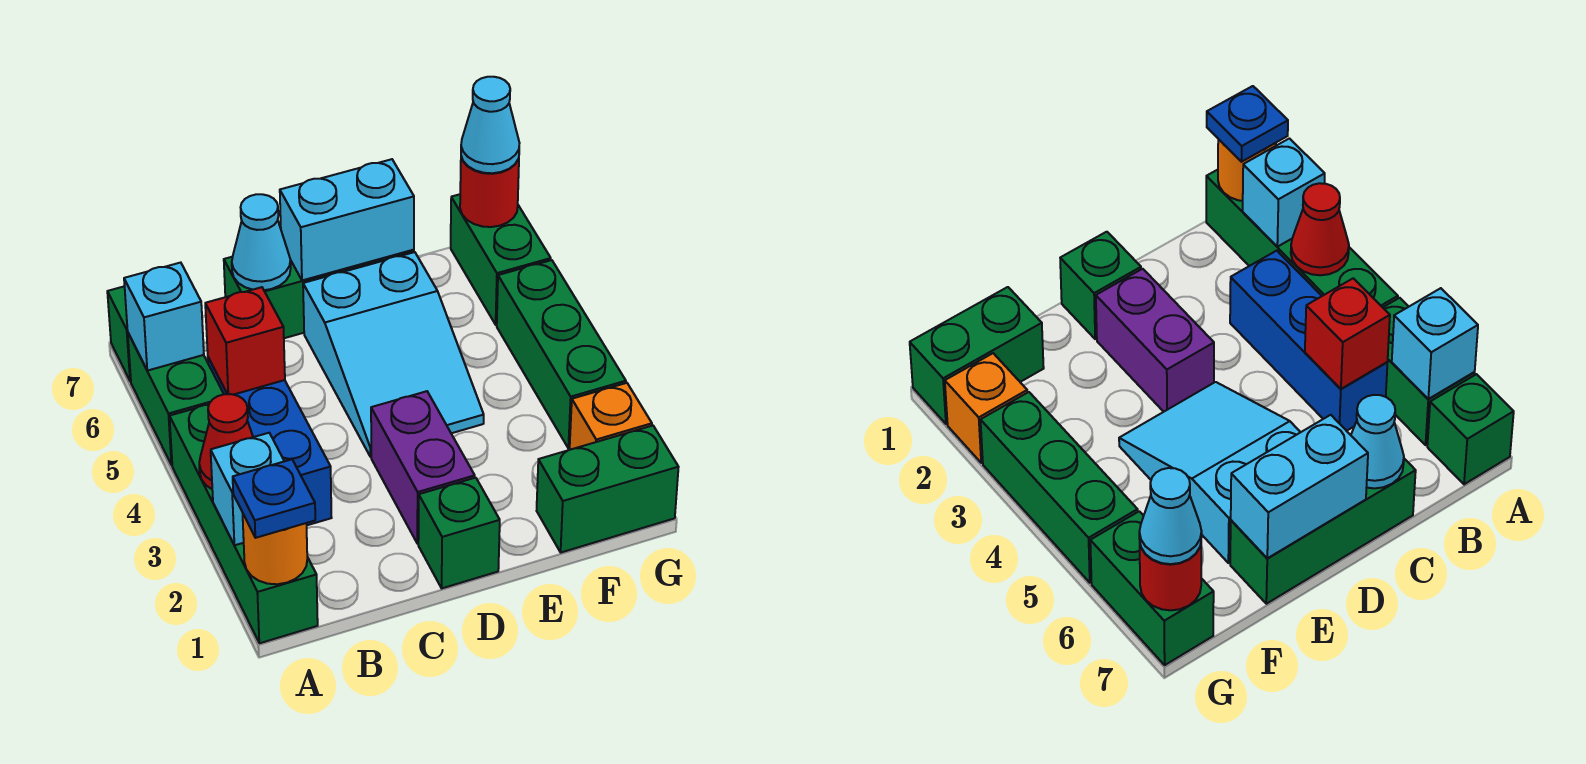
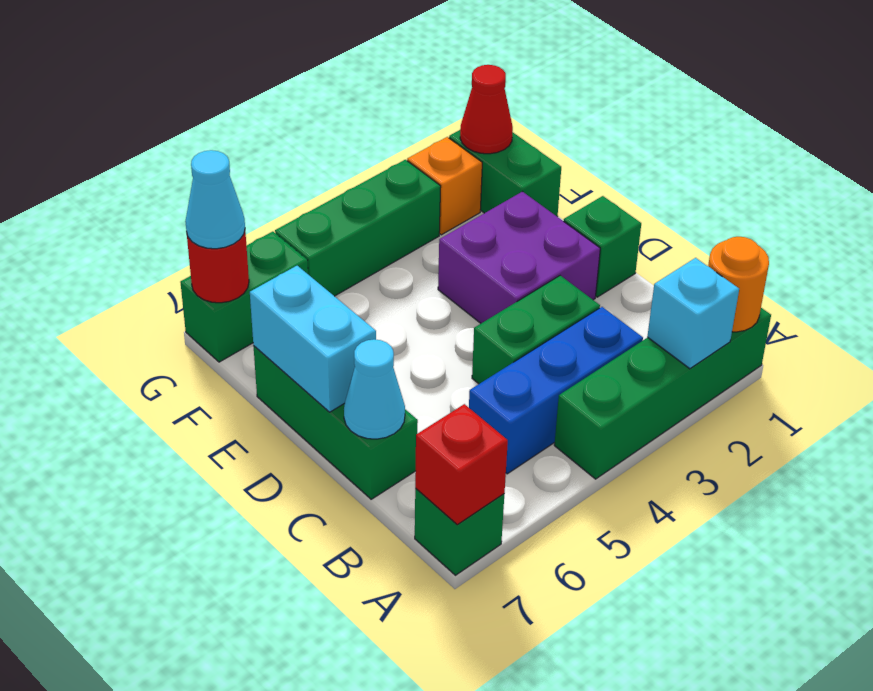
blue plate A1 level 3 -> none
red cone A3 level 2 -> red cone G1 level 2
green brick A5:A6 level 1 -> green brick C3:C4 level 1
cyan brick A6 level 2 -> none
red brick B5 level 2 -> red brick A7 level 2
purple brick D2:D3 level 1 -> purple brick D2:E3 level 1
cyan slope D4:E6 level 1 top 6 -> none

